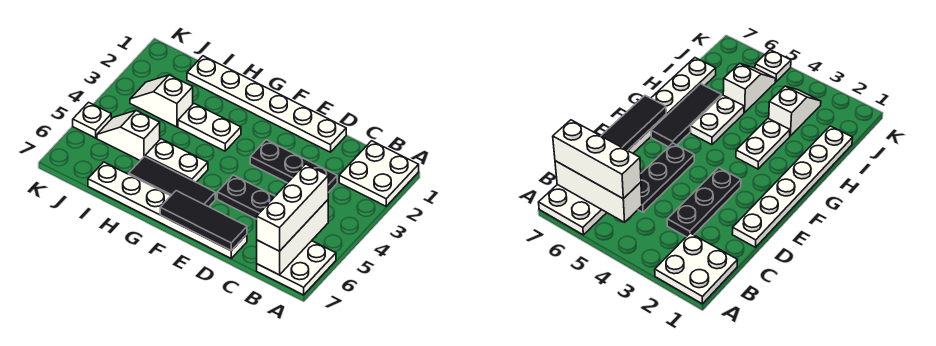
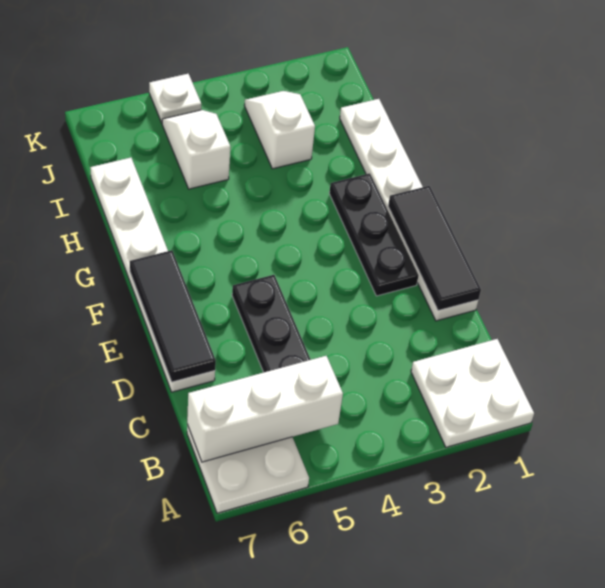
white brick B5:B7 level 3 -> none
black plate C3:E3 level 1 -> black plate E2:G2 level 1
black tile F6:H6 level 1 -> black tile D1:F1 level 2
white plate G3:H3 level 1 -> none
white plate G5:H5 level 1 -> none

